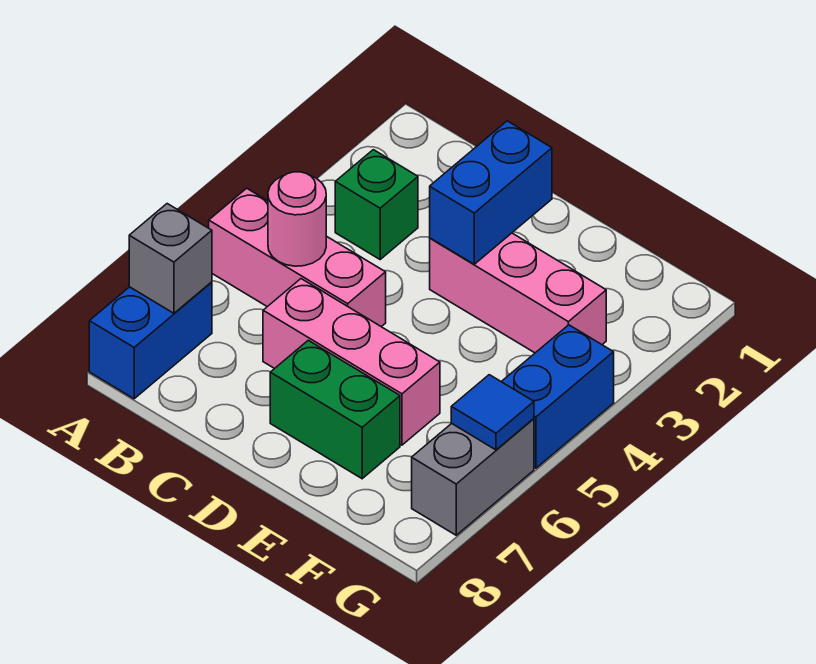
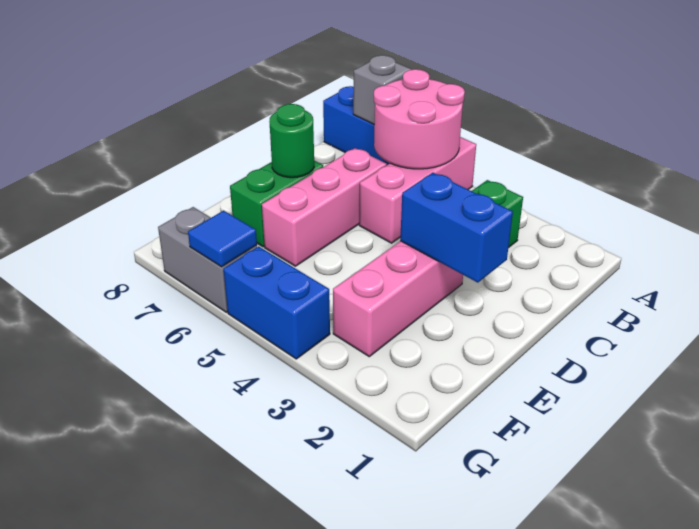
pink round brick B5 level 2 -> pink round brick A5:B6 level 2
none -> green round brick D7 level 2

